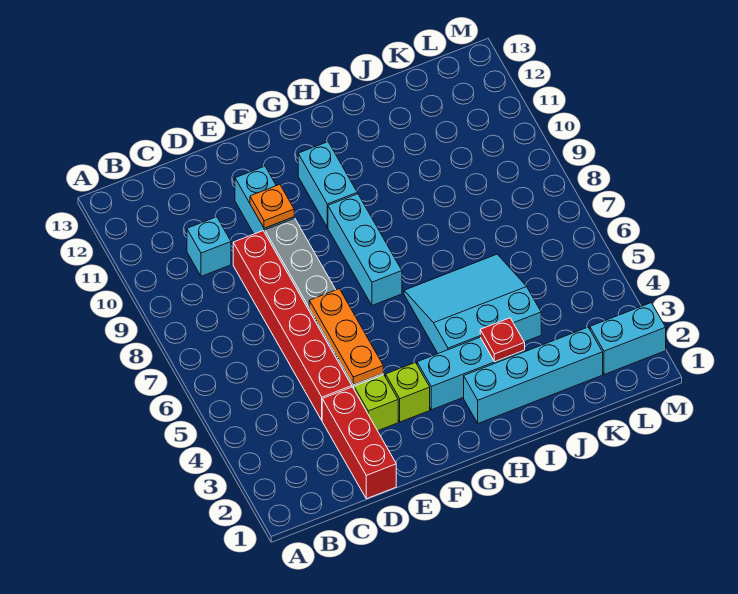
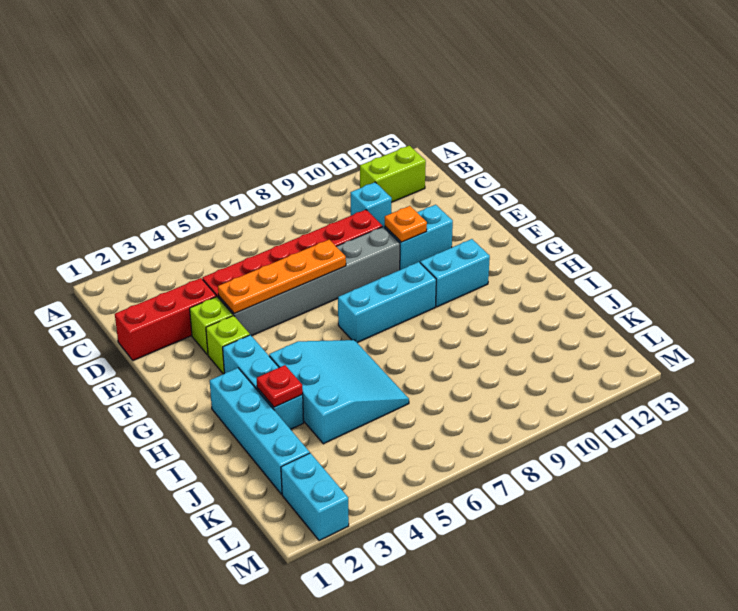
none -> lime brick B11:B12 level 1
orange plate E4:E6 level 2 -> orange plate E4:E7 level 2

